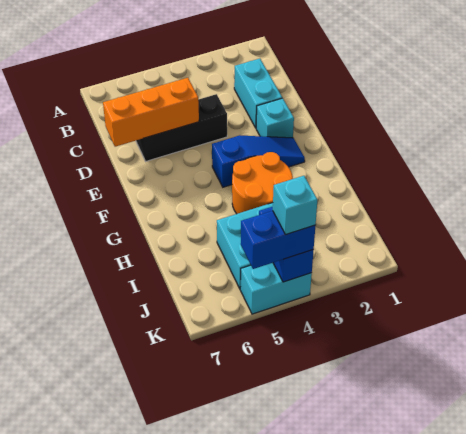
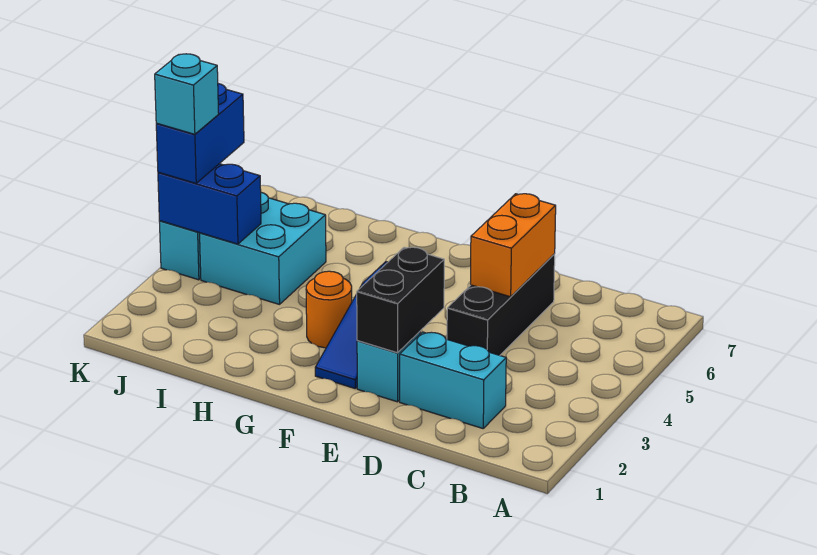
orange brick D5:D7 level 2 -> orange brick D5:D6 level 2
none -> black brick E2:E3 level 2
orange round brick G3:H4 level 1 -> orange round brick G3 level 1

